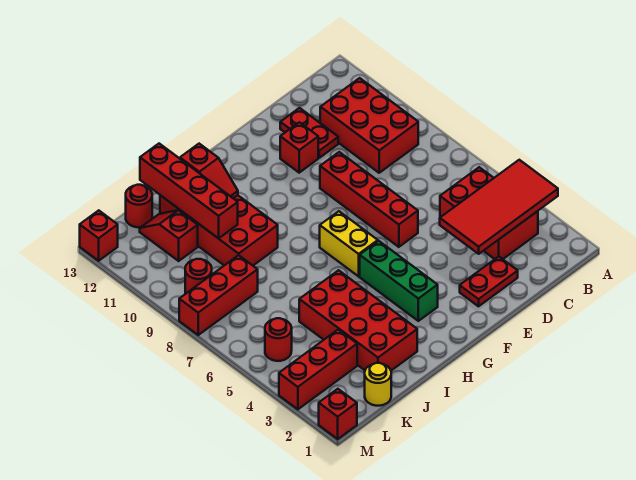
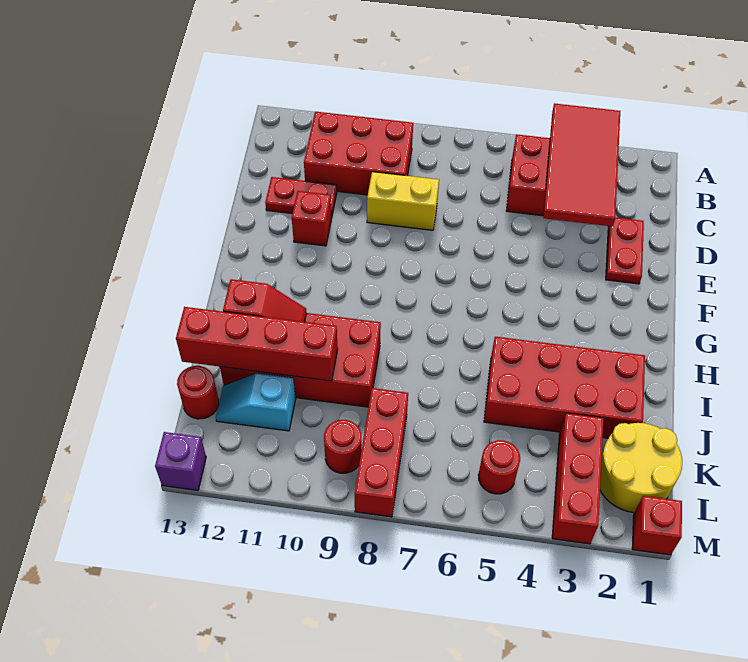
red brick E6:E9 level 1 -> none
green brick G3:G5 level 1 -> none
yellow brick G6:G7 level 1 -> yellow brick D8:D9 level 1
yellow round brick K1 level 1 -> yellow round brick K1:L2 level 1
red slope K11:K12 level 1 top 11 -> cyan slope K11:K12 level 1 top 11
red brick M13 level 1 -> purple brick M13 level 1

